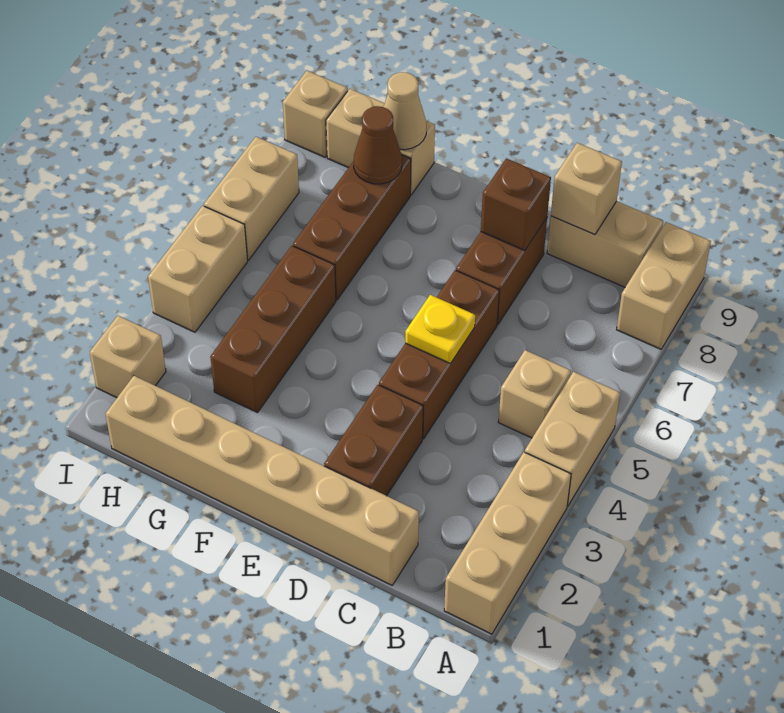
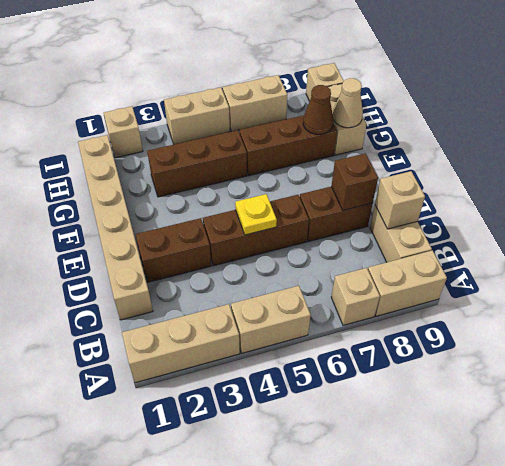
tan brick B5 level 1 -> tan brick A7 level 1

